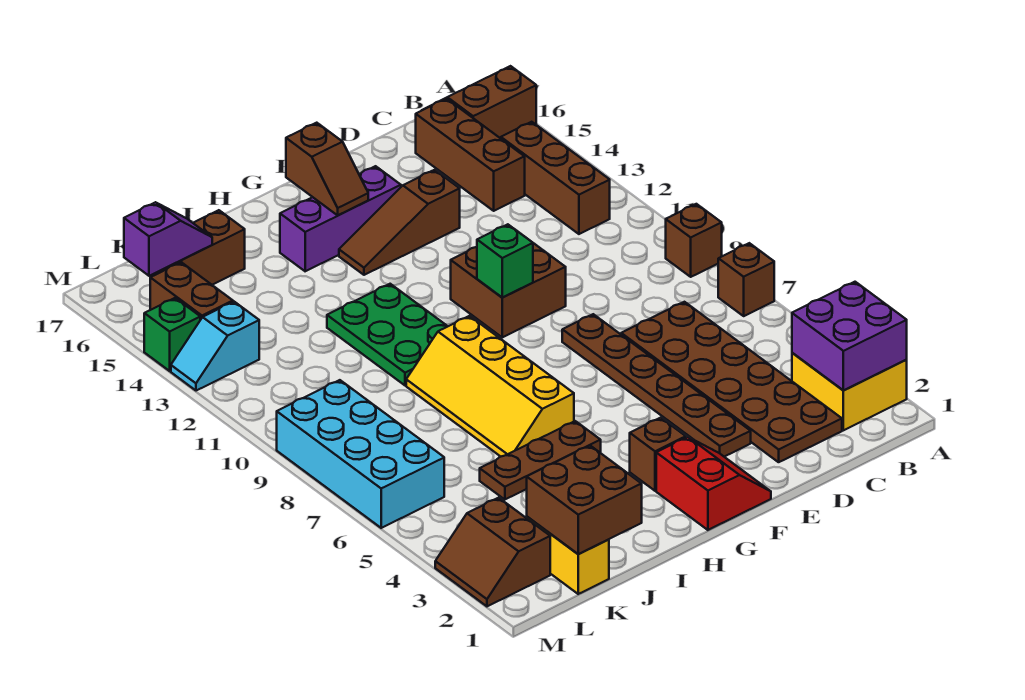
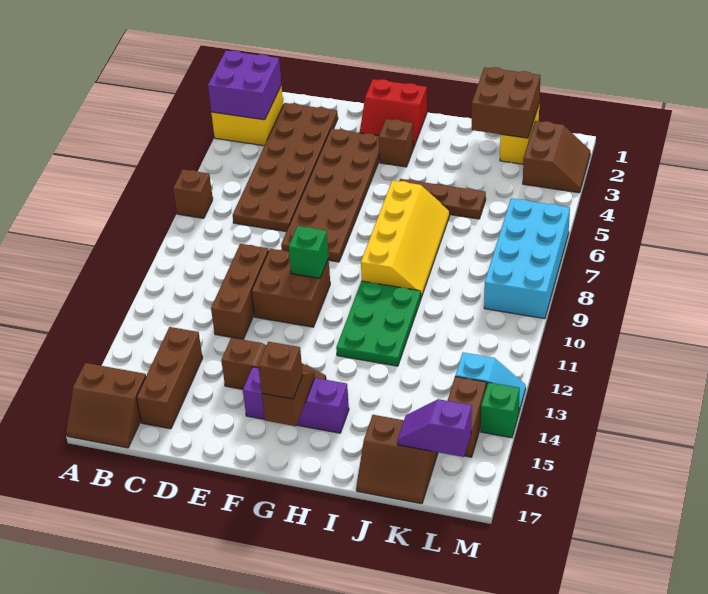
brown brick A9 level 1 -> brown brick G16 level 3
brown brick B12:B14 level 1 -> brown brick D10:D12 level 1
brown plate E3:E8 level 1 -> brown plate E3:F8 level 1
red slope F1:G2 level 1 top G -> red slope F1:G2 level 1 top 1

